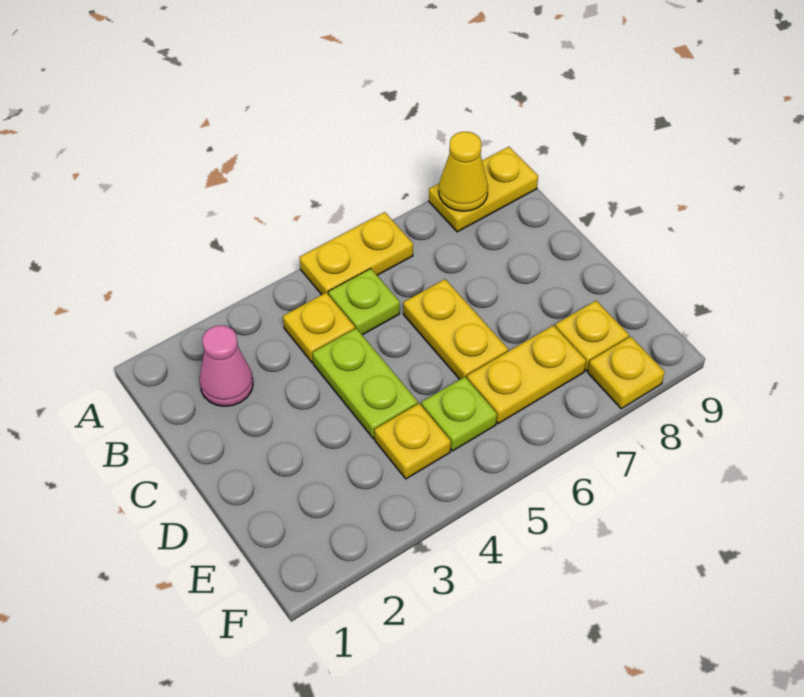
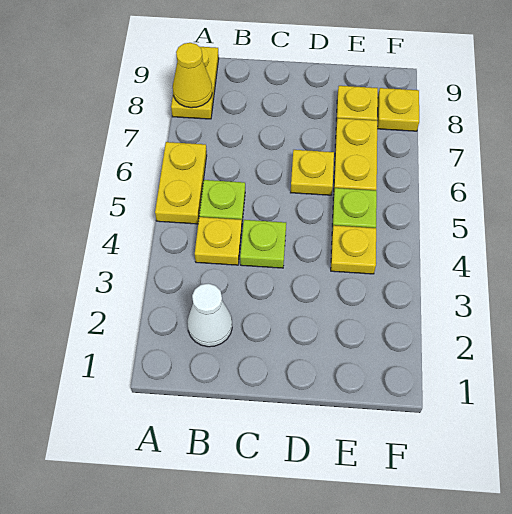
pink cone B2 level 1 -> white cone B2 level 1
lime plate C4:D4 level 1 -> lime plate C4 level 1
yellow plate C6:D6 level 1 -> yellow plate D6 level 1

